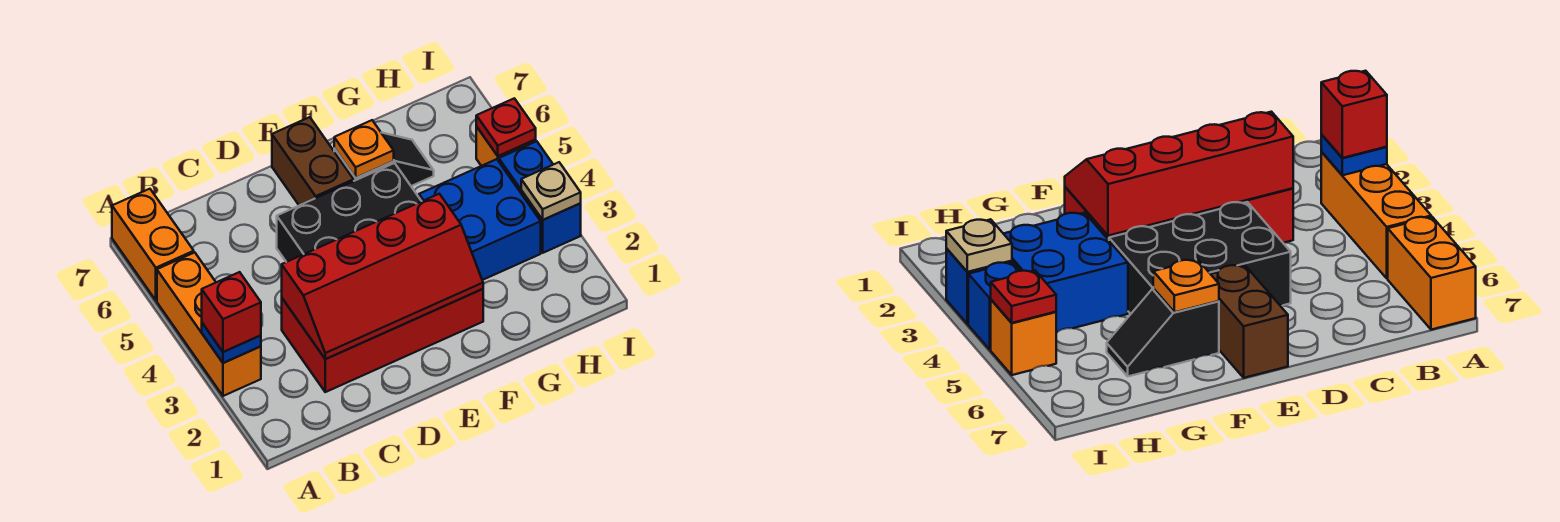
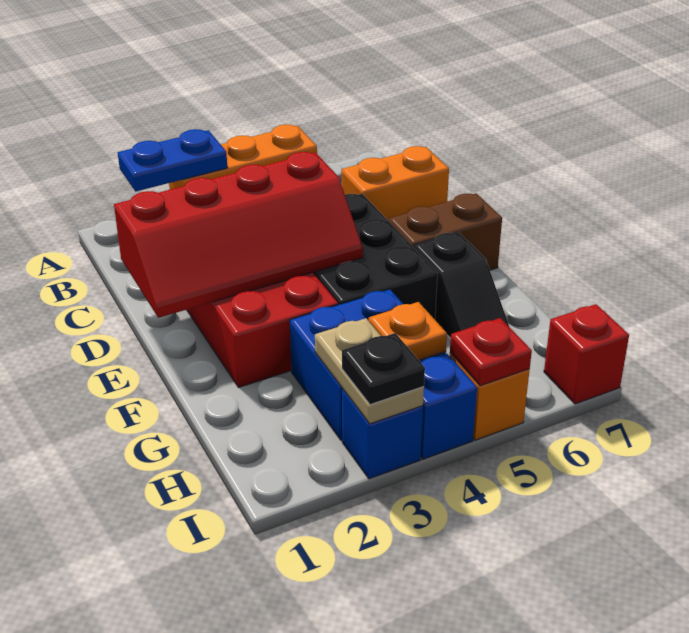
blue plate A3 level 2 -> blue plate A2:A3 level 2
red brick A3 level 3 -> red brick I7 level 1
orange brick A6:A7 level 1 -> orange brick C6:C7 level 1
red slope C2:F3 level 2 top 3 -> red slope D1:E4 level 2 top D
orange plate F6 level 2 -> orange plate H4 level 2
tan plate I3 level 2 -> tan plate H3:I3 level 2
none -> black plate I3 level 3

